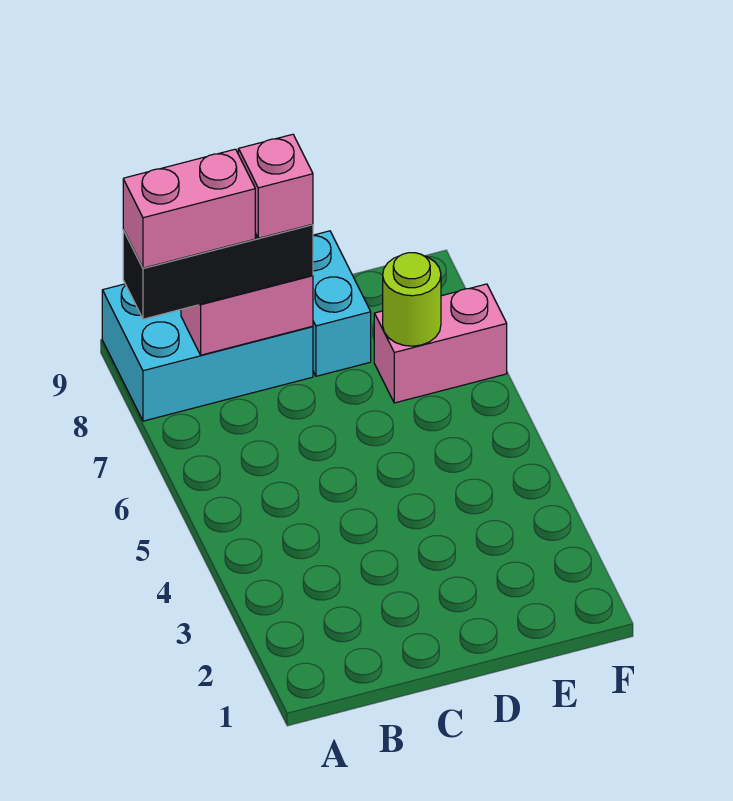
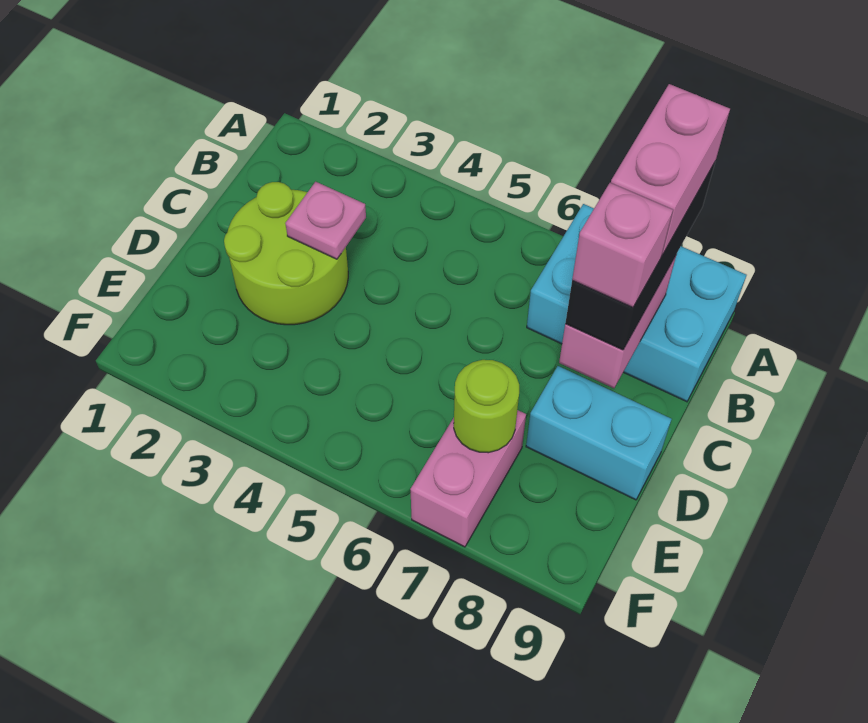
cyan brick A8:C9 level 1 -> cyan brick A7:B9 level 1
none -> lime round brick C2:D3 level 1
none -> pink plate C3 level 2

